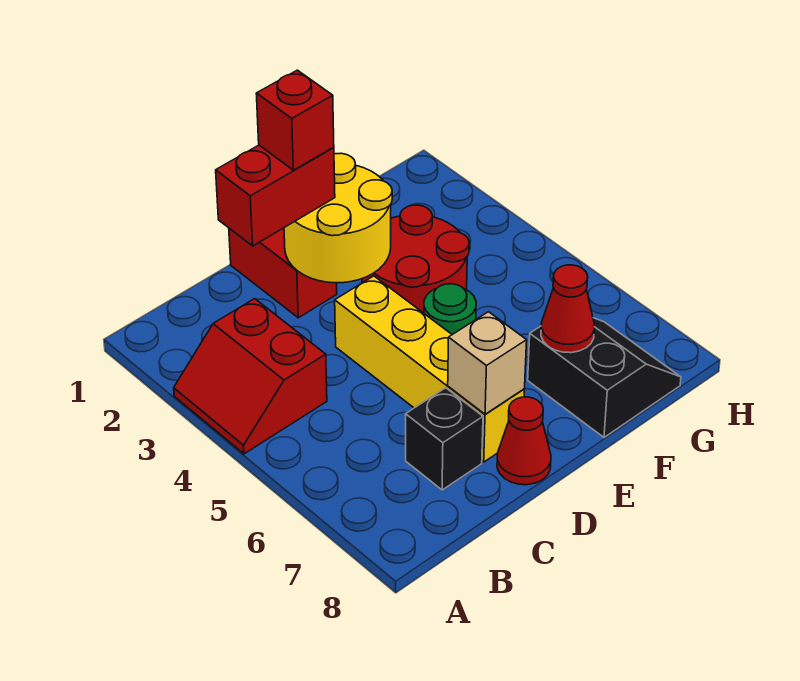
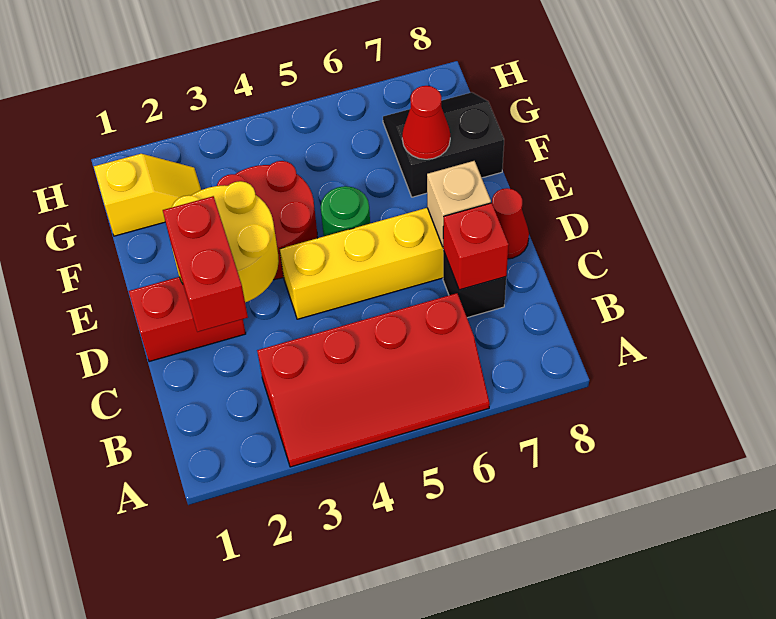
red slope A3:B4 level 1 top B -> red slope A3:B6 level 1 top B
red brick D2 level 4 -> red brick C7 level 2
none -> yellow slope G1:G2 level 1 top 1

